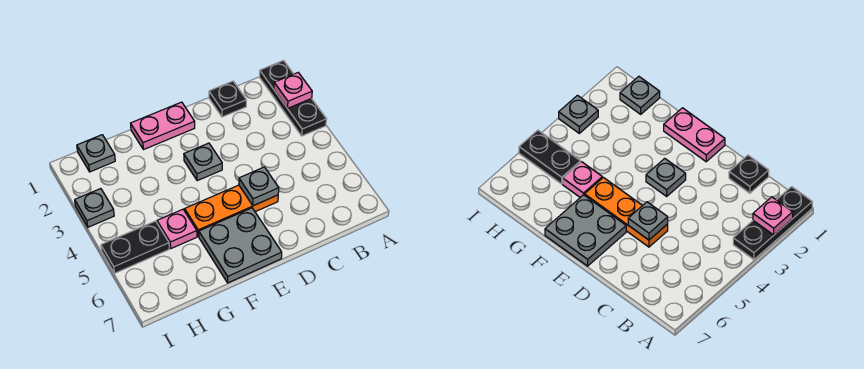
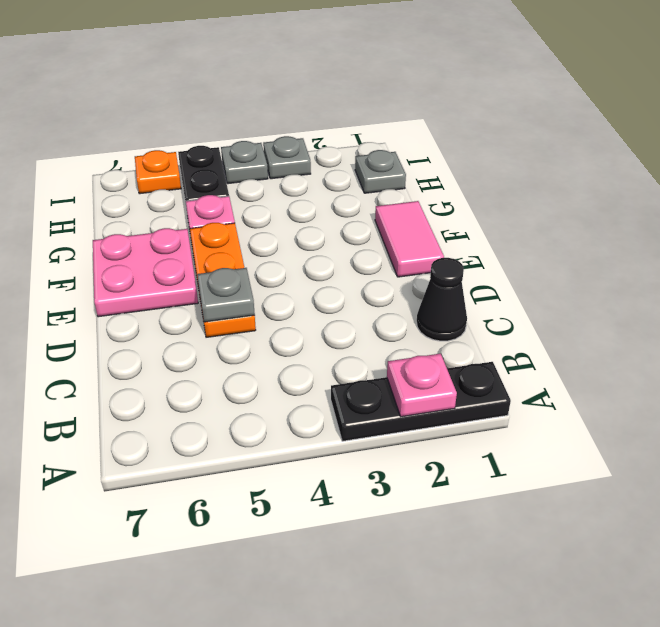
black plate C1 level 1 -> black cone C1 level 1
pink plate E1:F1 level 1 -> pink tile E1:F1 level 1
grey plate E3 level 1 -> grey plate I4 level 1
grey plate E6:F7 level 1 -> pink plate E6:F7 level 1
none -> orange plate I6 level 1

